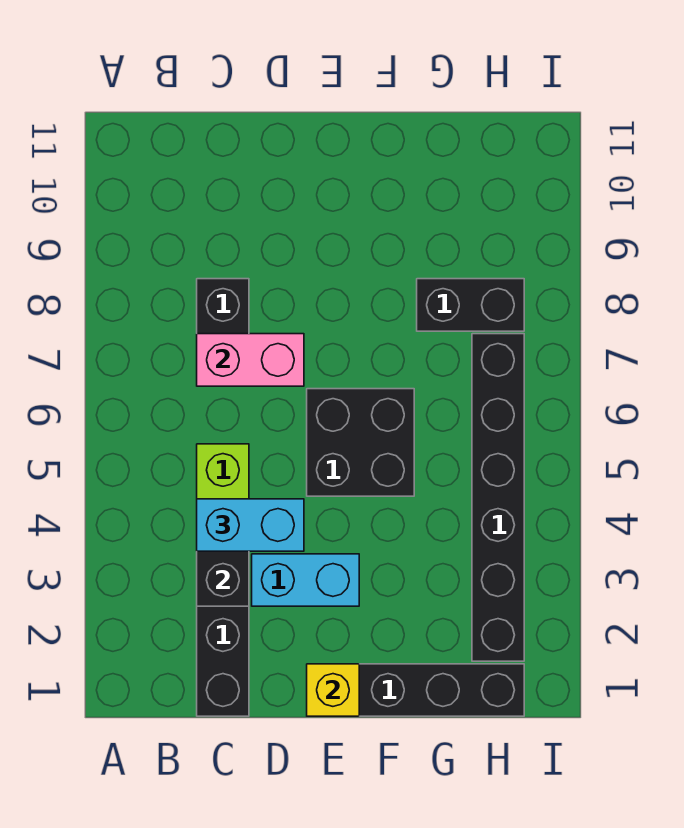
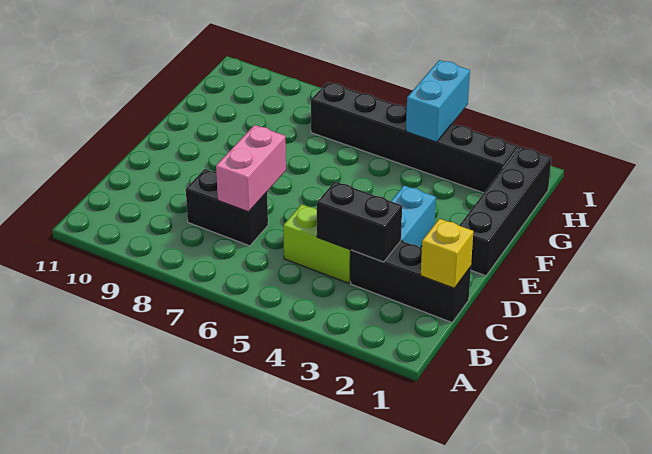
cyan brick C4:D4 level 3 -> cyan brick H4:I4 level 2
yellow brick E1 level 2 -> yellow brick C1 level 2
black brick E5:F6 level 1 -> none
black brick G8:H8 level 1 -> none

